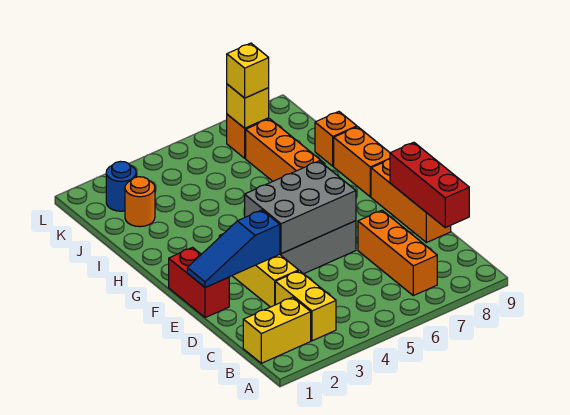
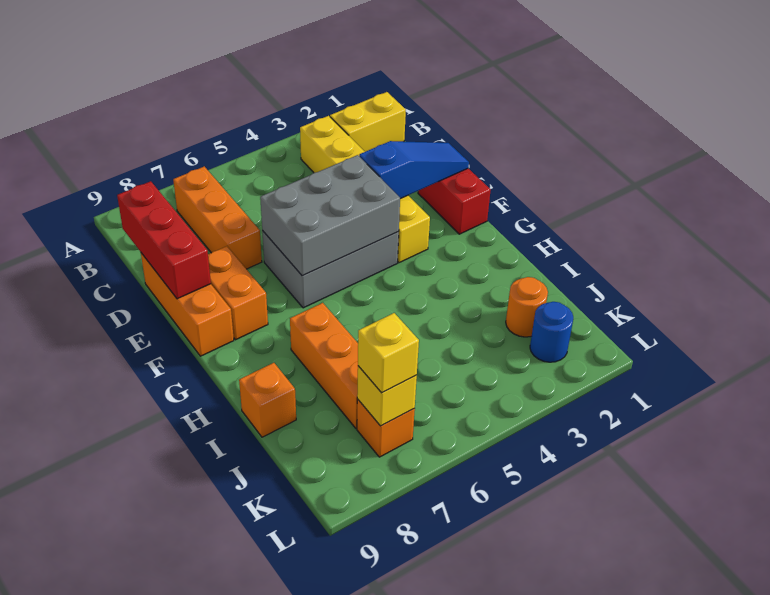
orange brick G9:H9 level 1 -> orange brick E8:F8 level 1

